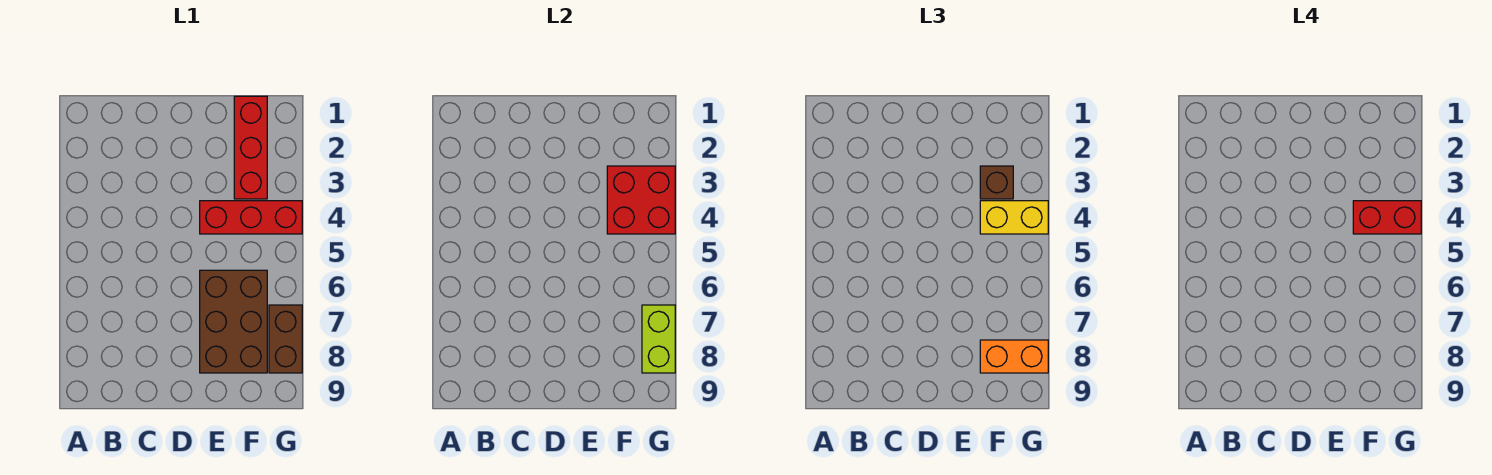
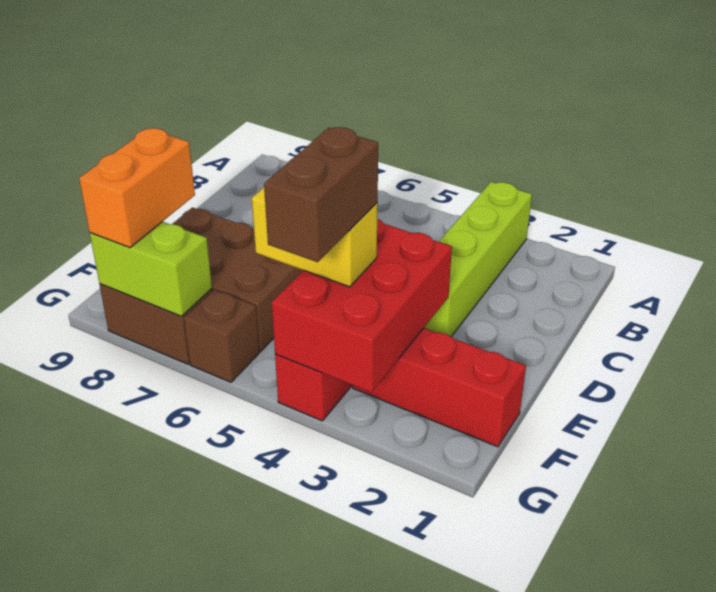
none -> lime brick A3:D3 level 1
red brick F3:G4 level 2 -> red brick E3:G4 level 2
brown brick F3 level 3 -> brown brick G6 level 1
yellow brick F4:G4 level 3 -> yellow brick F4:F5 level 3
red brick F4:G4 level 4 -> brown brick F4:G4 level 4

